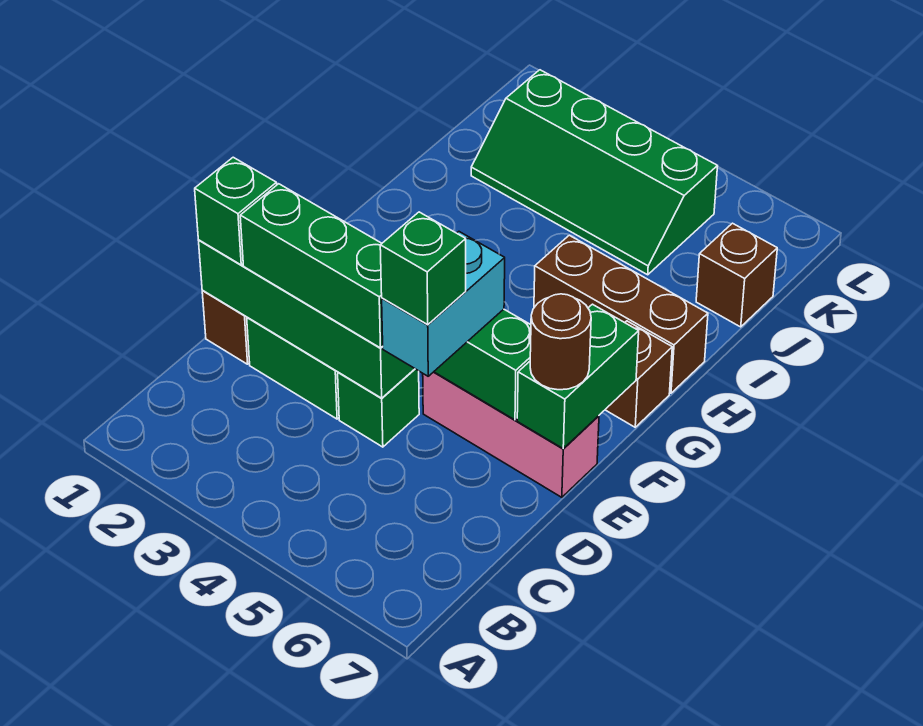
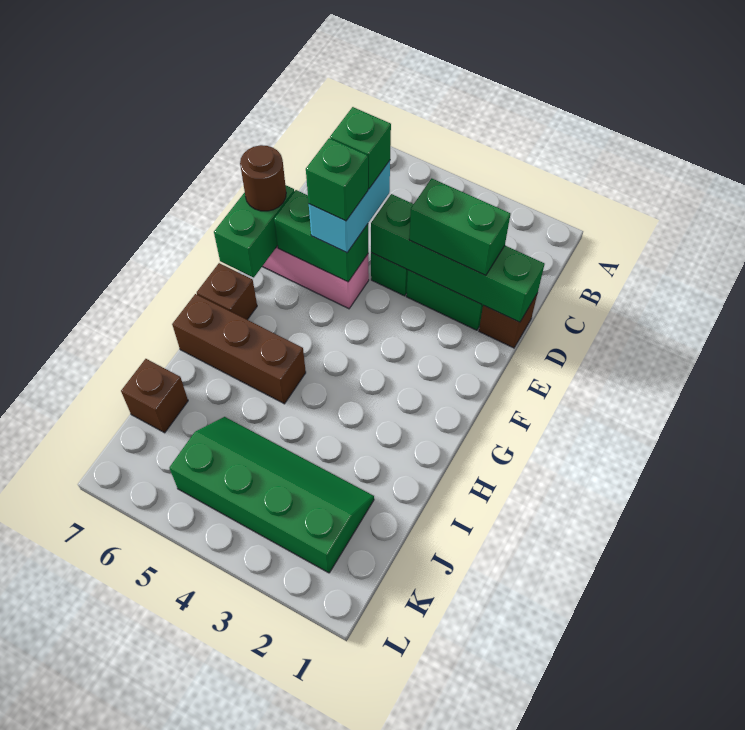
green brick D1 level 3 -> green brick E5 level 4
green brick D2:D4 level 3 -> green brick D2:D3 level 3

